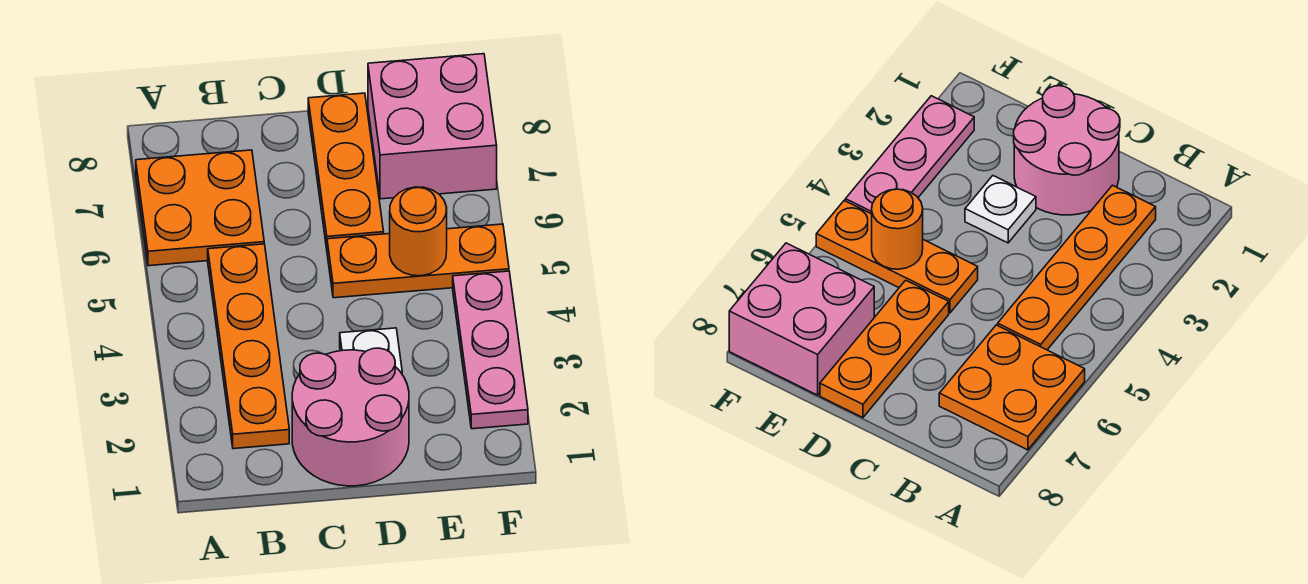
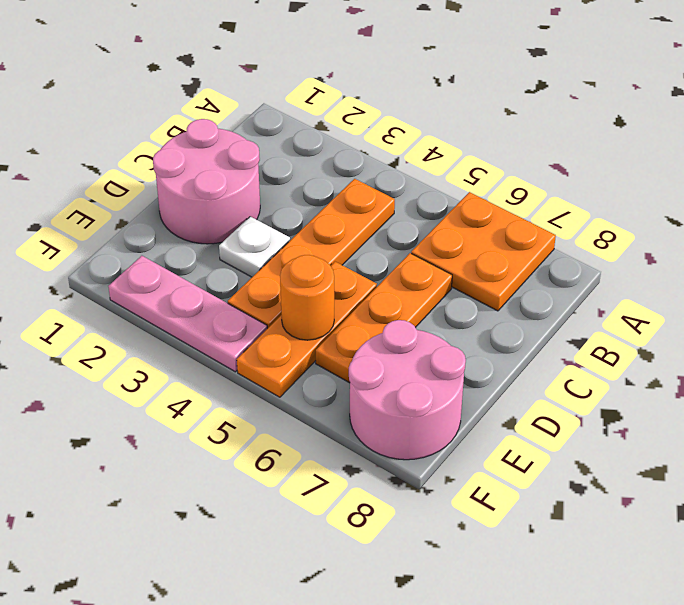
orange plate B2:B5 level 1 -> orange plate B4:E4 level 1
orange plate D6:D8 level 1 -> orange plate C6:E6 level 1
pink brick E7:F8 level 1 -> pink round brick E7:F8 level 1

